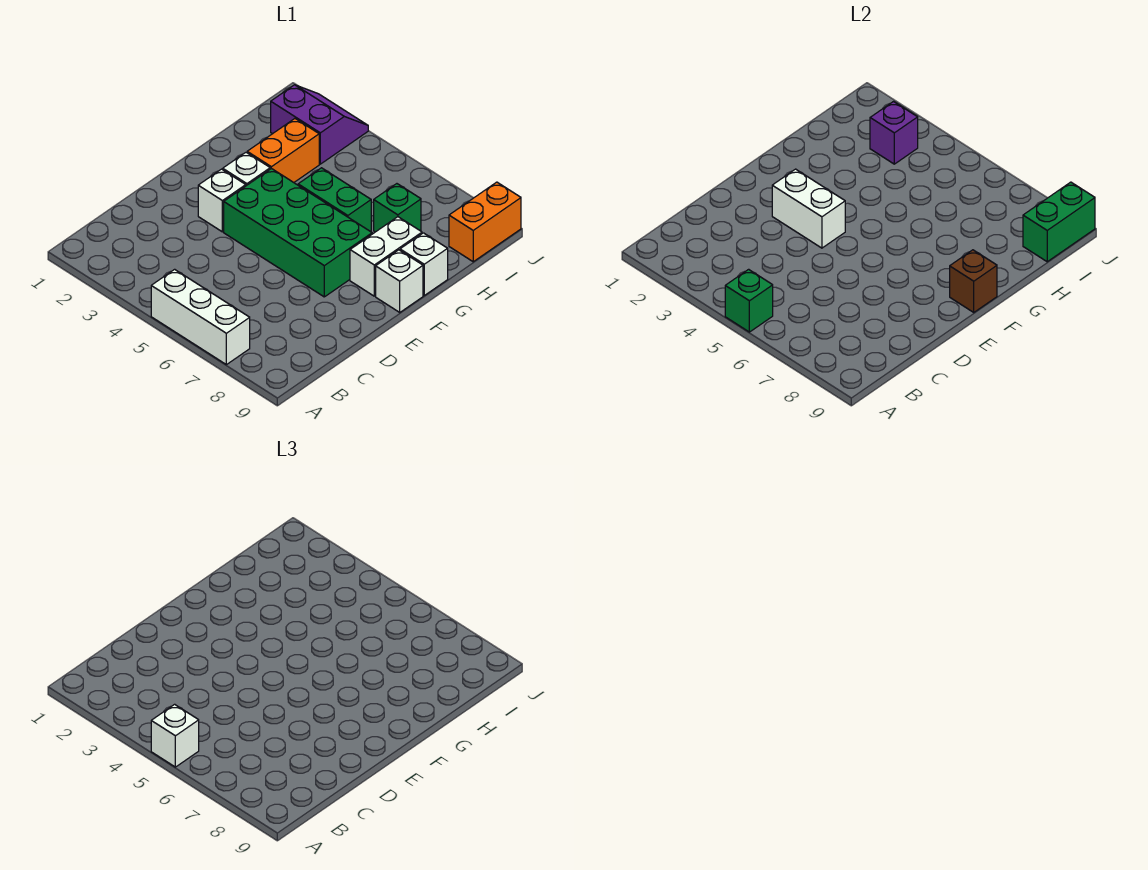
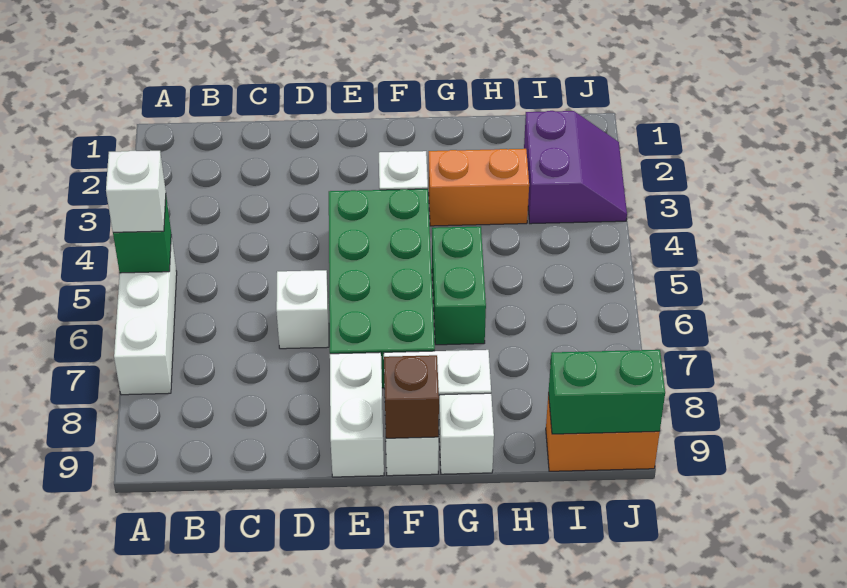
white brick E3 level 1 -> white brick D6 level 1
white brick E3:E4 level 2 -> white brick E8:E9 level 1
green brick H7 level 1 -> none
purple brick I3 level 2 -> none

